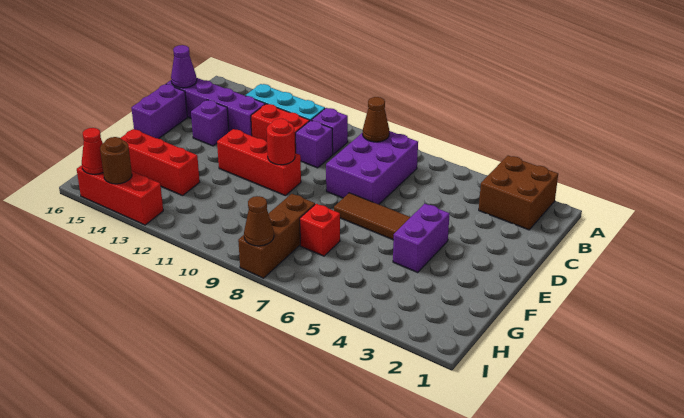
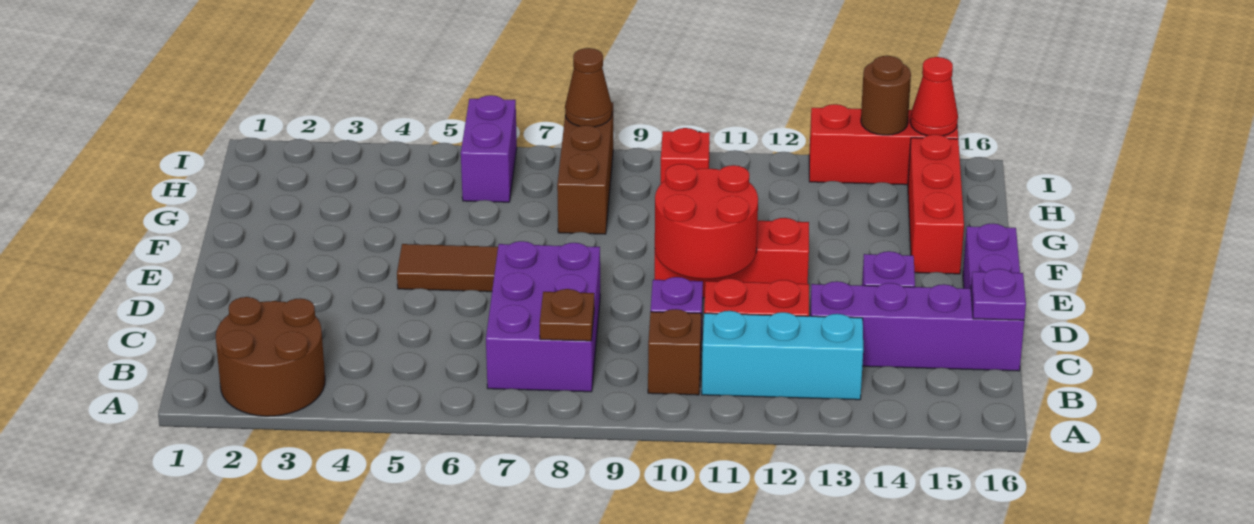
brown brick A2:B3 level 1 -> brown round brick A2:B3 level 1
brown cone B8 level 2 -> brown plate B8 level 2
purple brick B10 level 1 -> brown brick B10 level 1
purple cone C16 level 2 -> purple plate C16 level 2
purple brick E4:F4 level 1 -> purple brick H6:I6 level 1
red round brick E10 level 2 -> red round brick D10:E11 level 2
red brick G7 level 1 -> red brick H10 level 1
red brick G13:G15 level 1 -> red brick F15:H15 level 1

